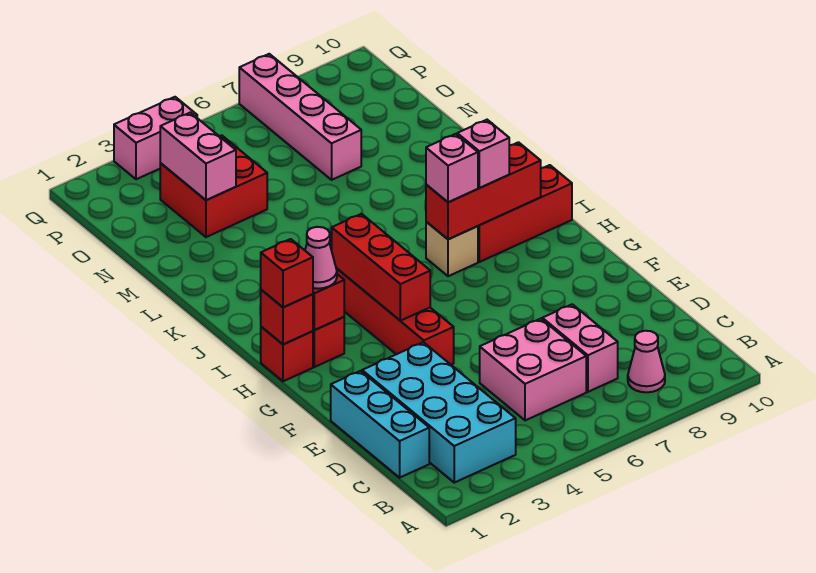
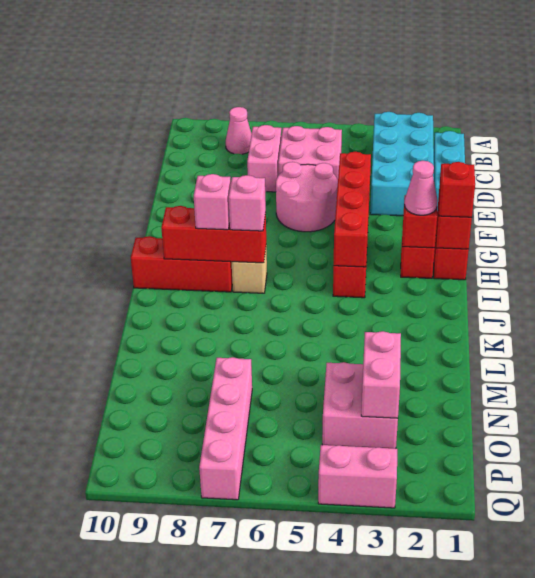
none -> pink round brick E5:F6 level 1
red brick G4:I4 level 2 -> red brick F4:I4 level 2
red brick N3:O4 level 1 -> pink brick N3:O4 level 1

